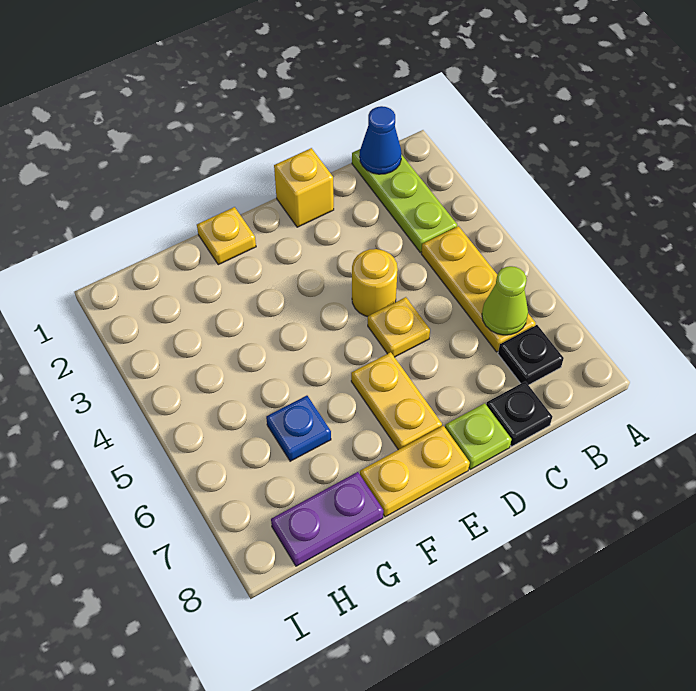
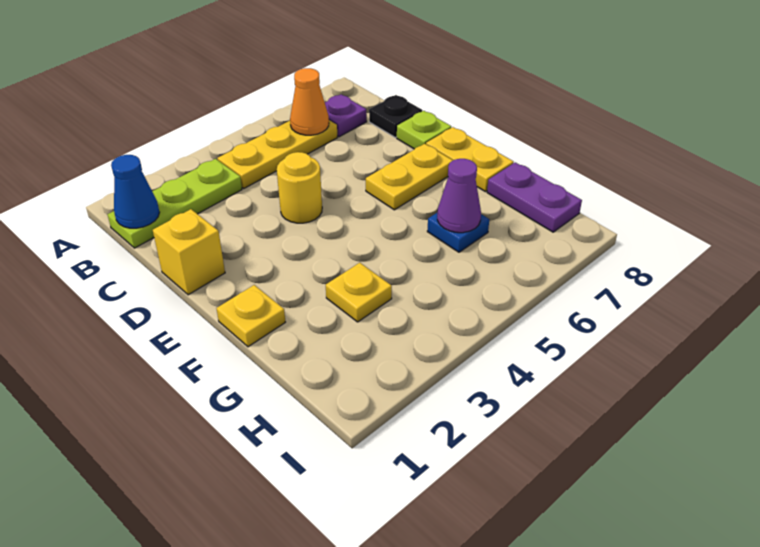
lime cone B6 level 2 -> orange cone B6 level 2
black plate B7 level 1 -> purple plate B7 level 1
yellow plate D5 level 1 -> yellow plate G3 level 1
none -> purple cone G6 level 2

